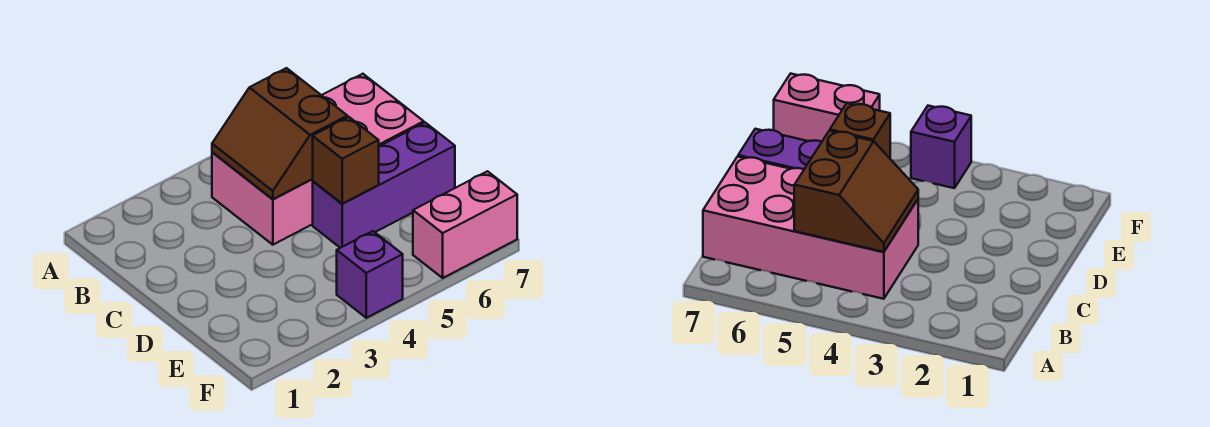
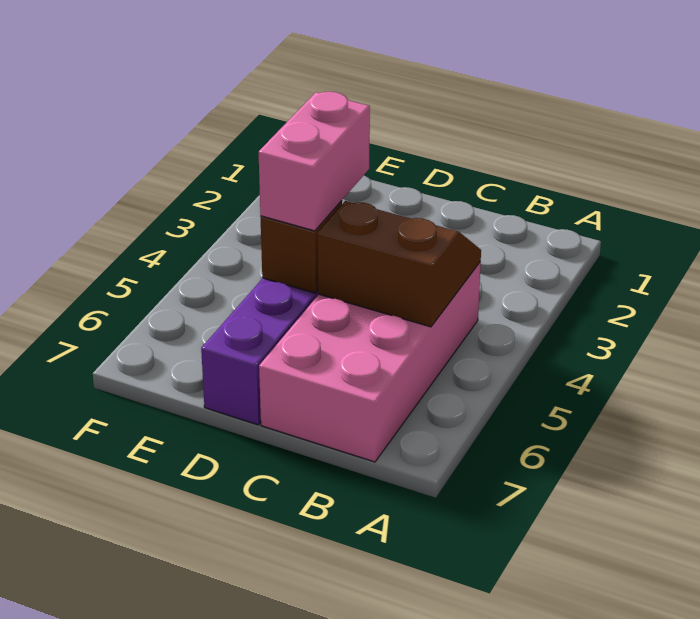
purple brick F4 level 1 -> none
pink brick F6:F7 level 1 -> pink brick D4:D5 level 3

